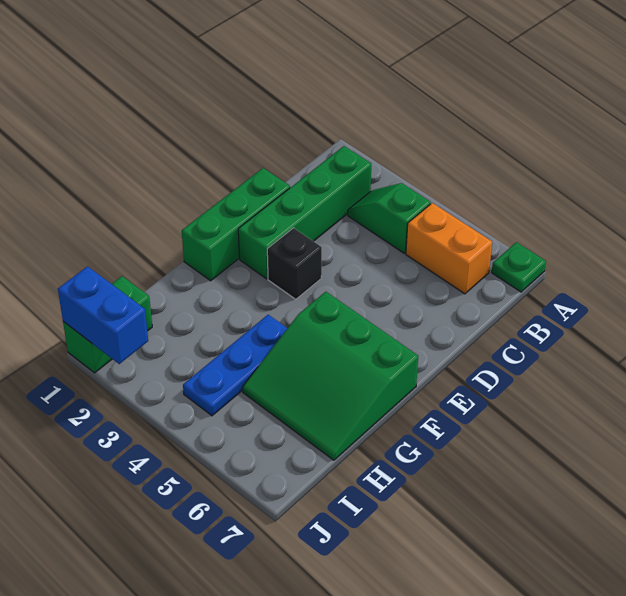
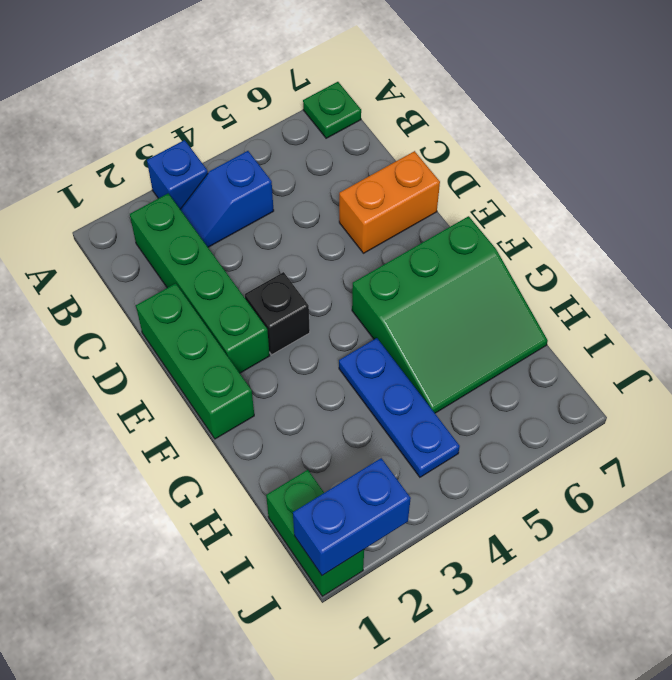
none -> blue brick A3 level 1
green slope B3:B4 level 1 top 4 -> blue slope B3:B4 level 1 top 4
orange brick B5:B6 level 1 -> orange brick D6:D7 level 1

